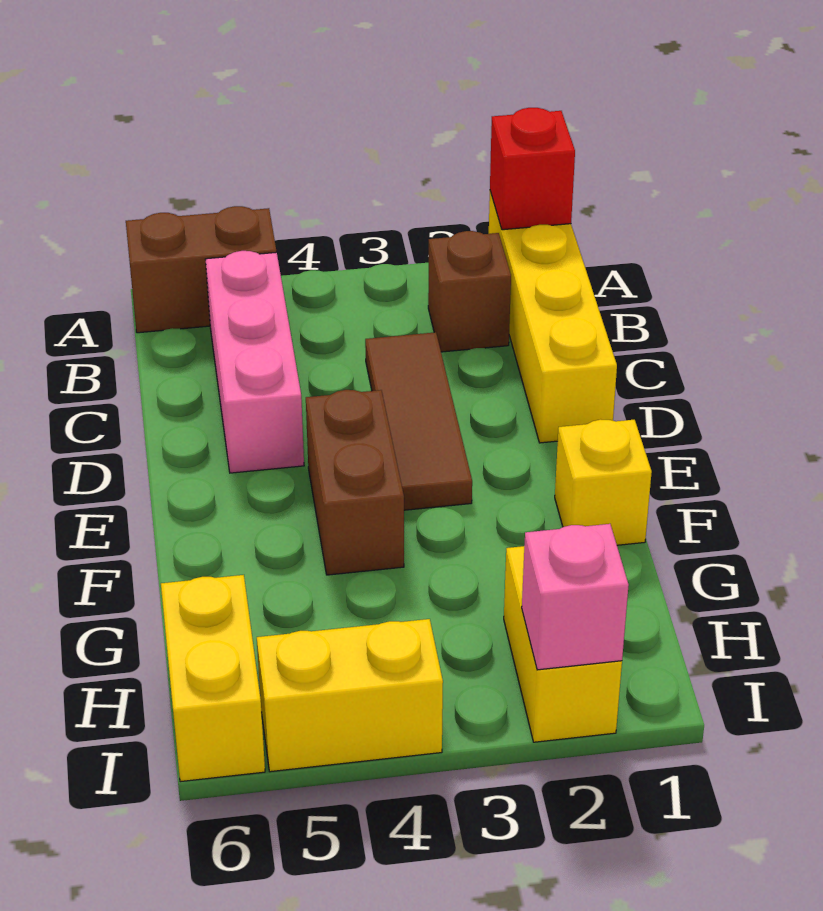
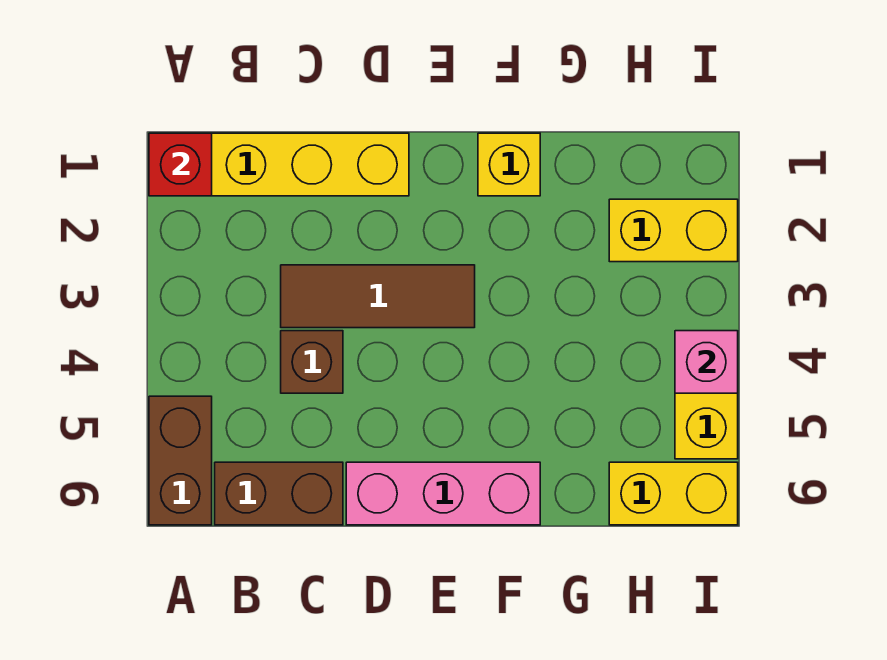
brown brick B2 level 1 -> brown brick C4 level 1
pink brick B5:D5 level 1 -> pink brick D6:F6 level 1
brown brick E4:F4 level 1 -> brown brick B6:C6 level 1
pink brick I2 level 2 -> pink brick I4 level 2

